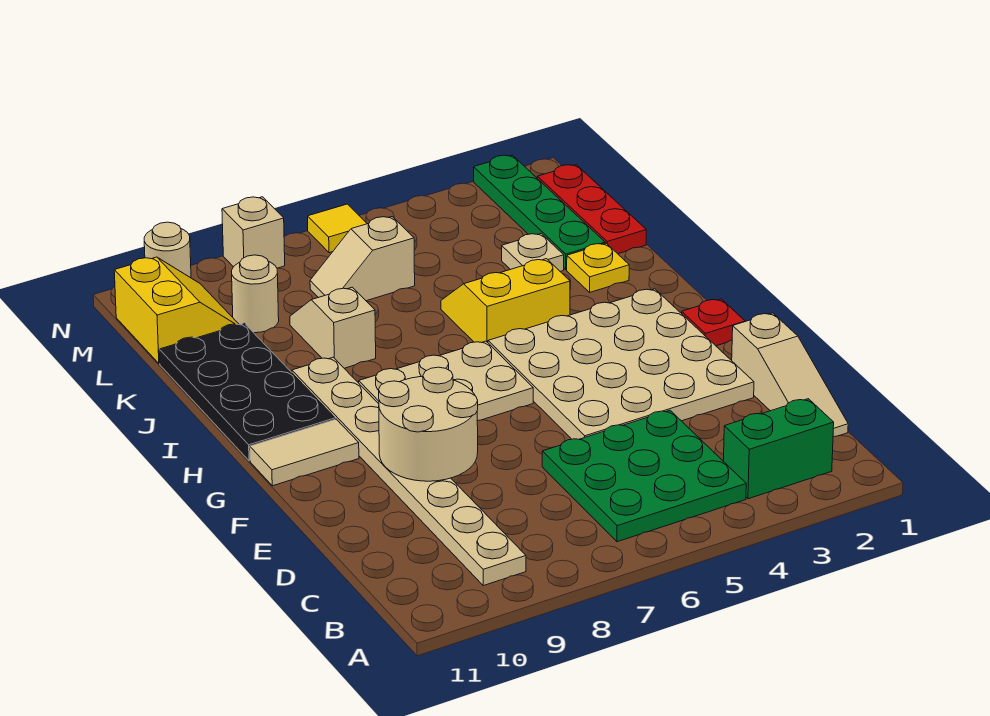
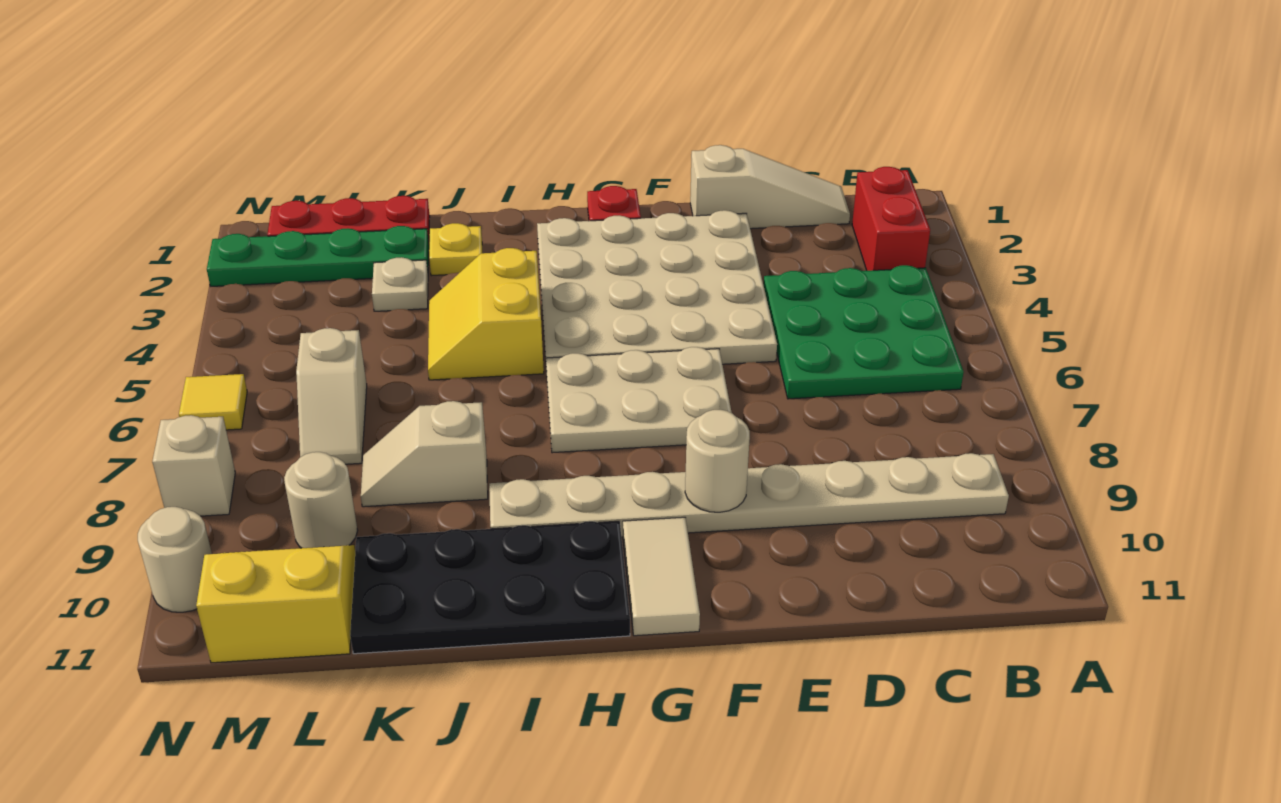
green brick B2:B3 level 1 -> red brick B2:B3 level 1
tan round brick E8:F9 level 2 -> tan round brick F9 level 2
tan plate G6:H8 level 1 -> tan plate F6:H7 level 1

